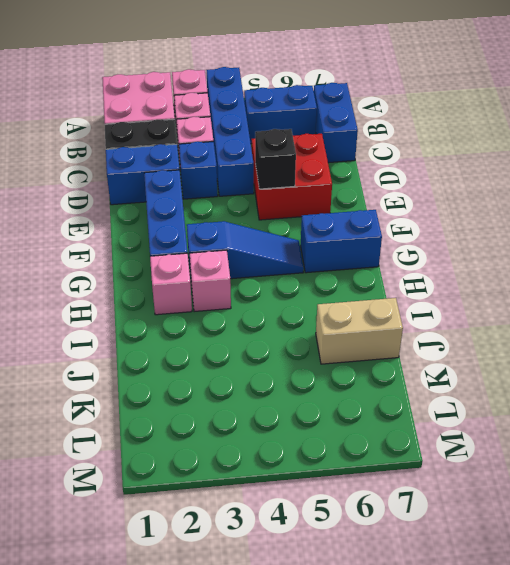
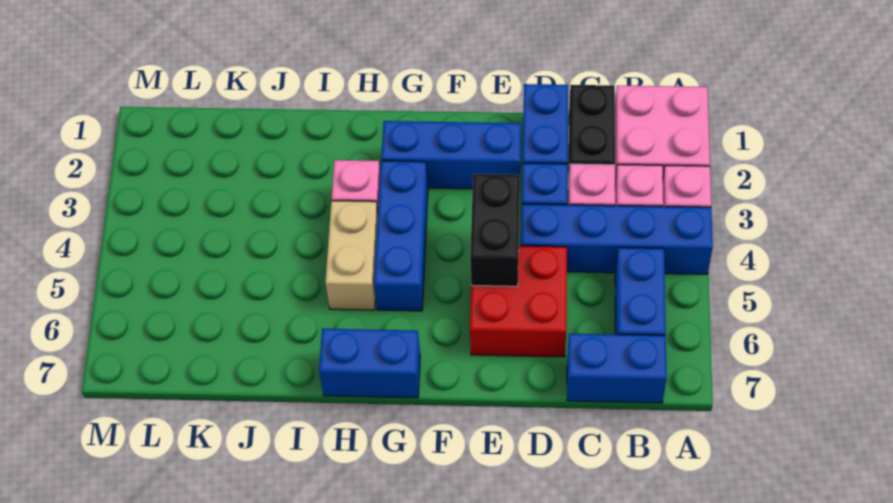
black brick E5 level 2 -> black brick E4:E5 level 2
blue slope G3:G5 level 1 top 3 -> blue brick G3:G5 level 1
blue brick G6:G7 level 1 -> blue brick G7:H7 level 1
pink brick H2 level 1 -> none
tan brick J6:J7 level 1 -> tan brick H4:H5 level 1

